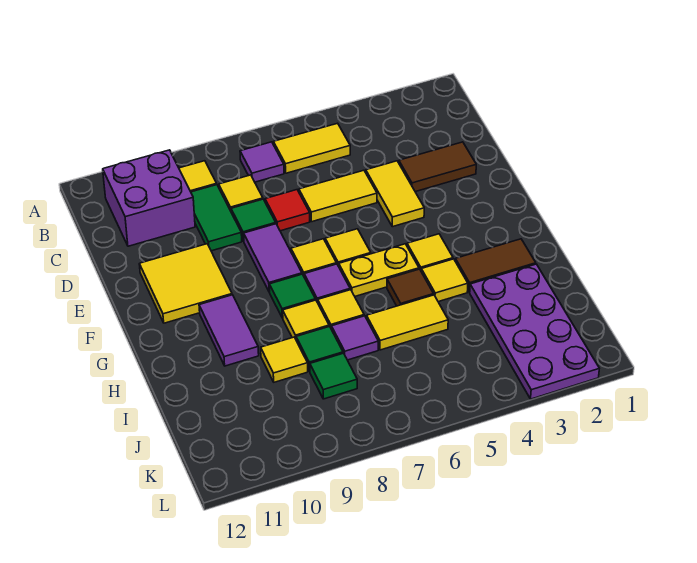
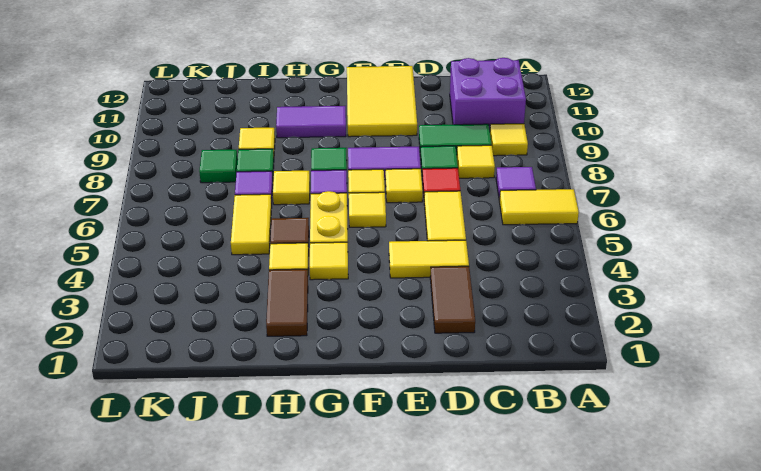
yellow tile B5:B6 level 1 -> yellow tile A6:B6 level 1
yellow tile E10:F11 level 1 -> yellow tile E10:F12 level 1
yellow tile H8 level 1 -> yellow tile E7 level 1
purple plate I2:L3 level 1 -> none

